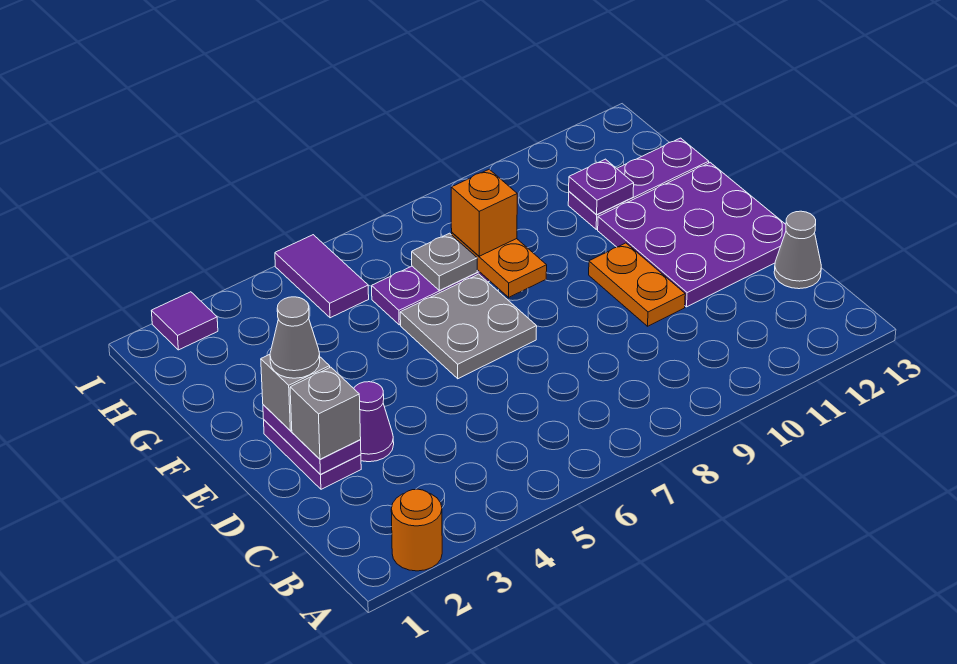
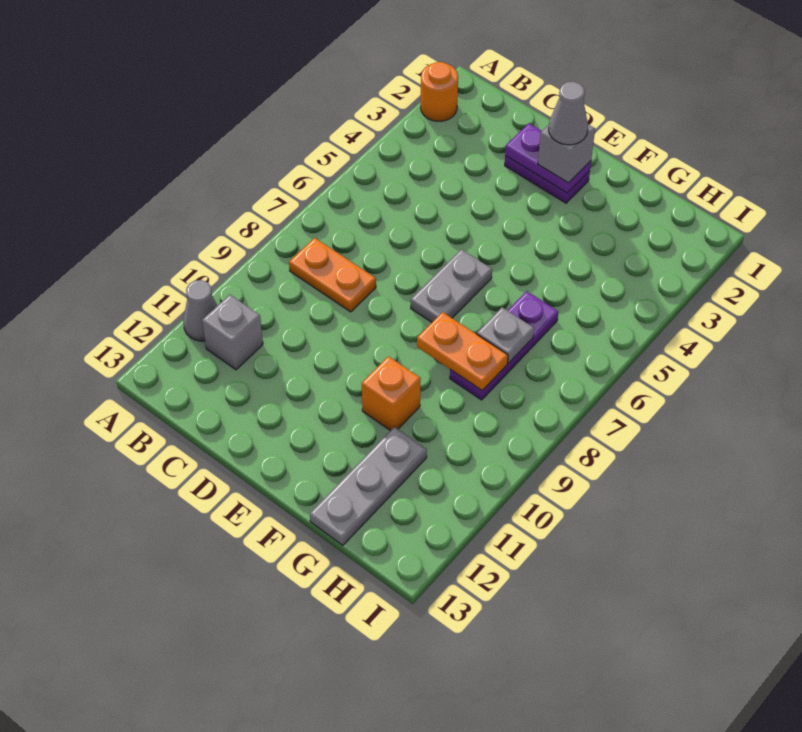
grey cone C13 level 1 -> grey cone A11 level 1
grey brick D2 level 3 -> grey brick B11 level 1
purple cone D3 level 1 -> none
orange plate D10:E10 level 1 -> orange plate B8:C8 level 1
purple plate D11:F13 level 1 -> none
grey plate E6:F7 level 1 -> grey plate E6:E7 level 1
orange brick G8 level 3 -> orange brick F10 level 1
purple plate G11:G13 level 1 -> grey plate G11:G13 level 1
purple plate G11 level 2 -> none
purple tile H5:I5 level 1 -> none
purple tile I2 level 1 -> none

